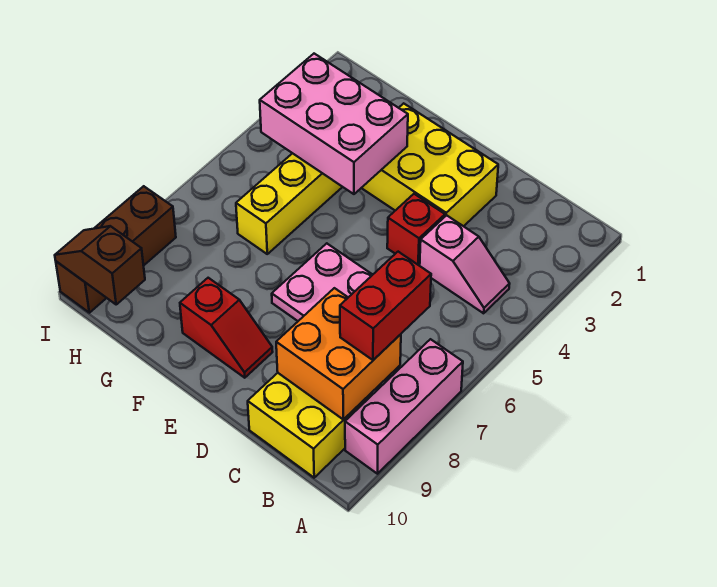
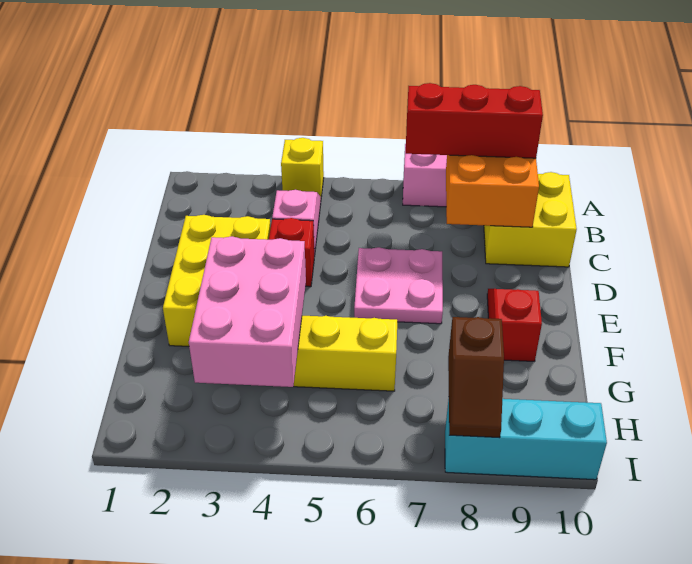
none -> yellow brick A4 level 1
red brick B7:B8 level 3 -> red brick B7:B9 level 3
brown slope H10:I10 level 2 top H -> brown slope H8:I8 level 2 top H
brown brick I8:I10 level 1 -> cyan brick I8:I10 level 1

